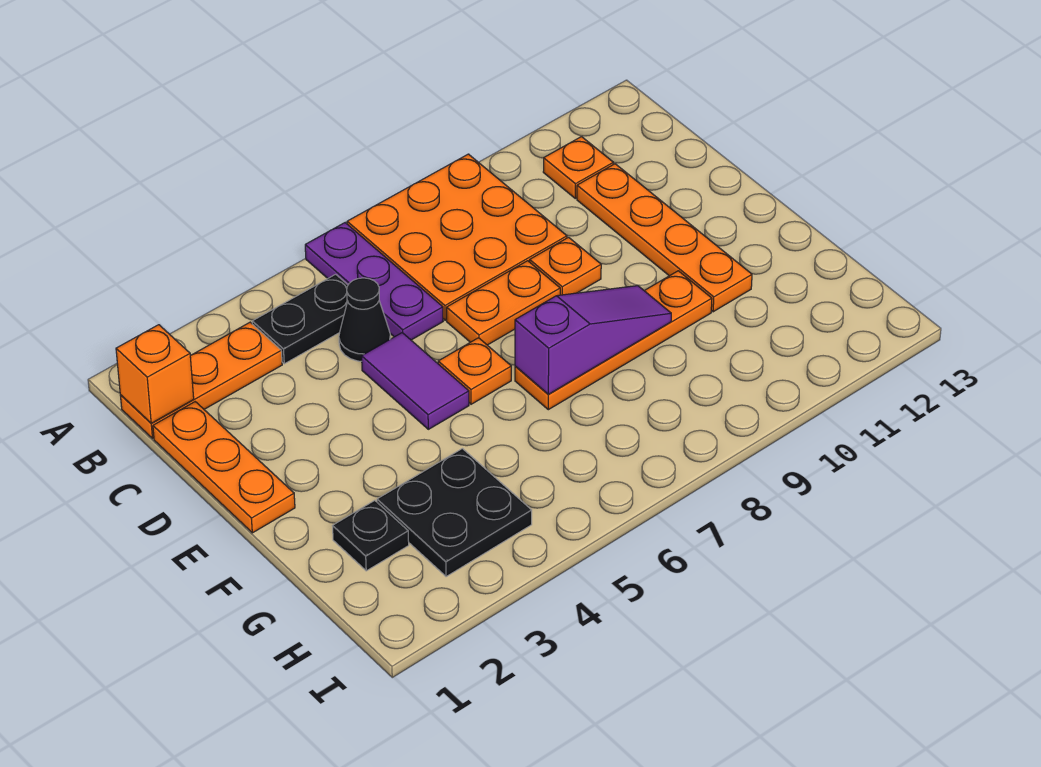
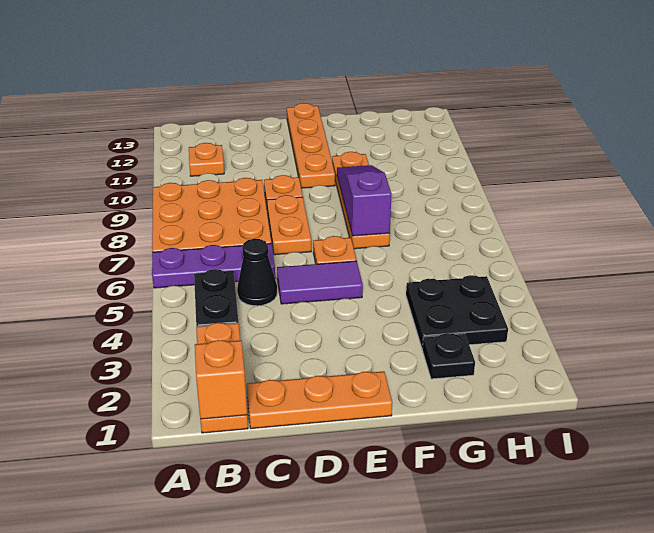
orange plate C11:F11 level 1 -> orange plate E10:E13 level 1

